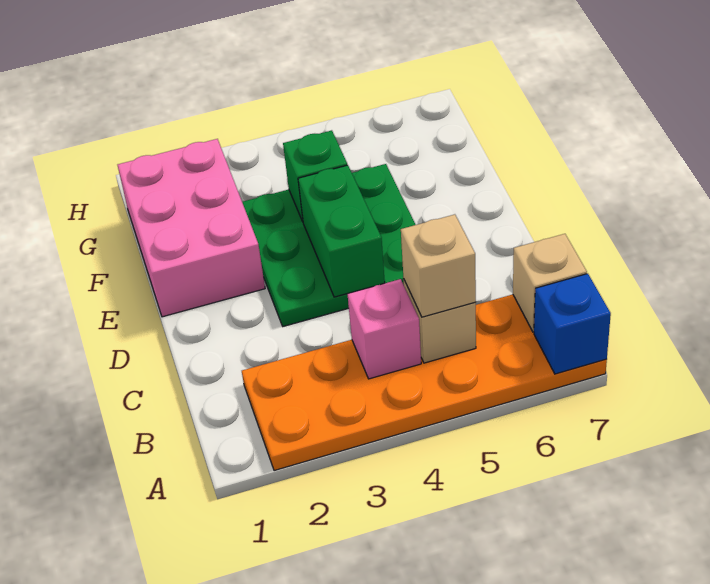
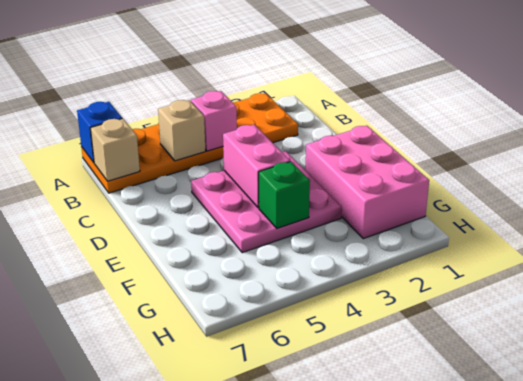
tan brick B5 level 3 -> none
green plate D3:F5 level 1 -> pink plate D3:F5 level 1
green brick D4:E4 level 2 -> pink brick D4:E4 level 2

